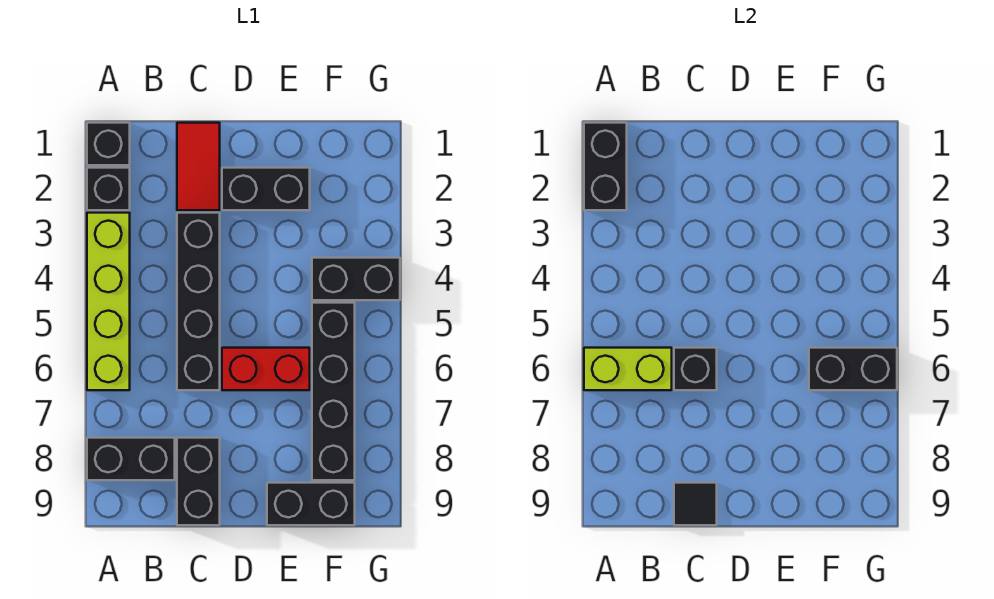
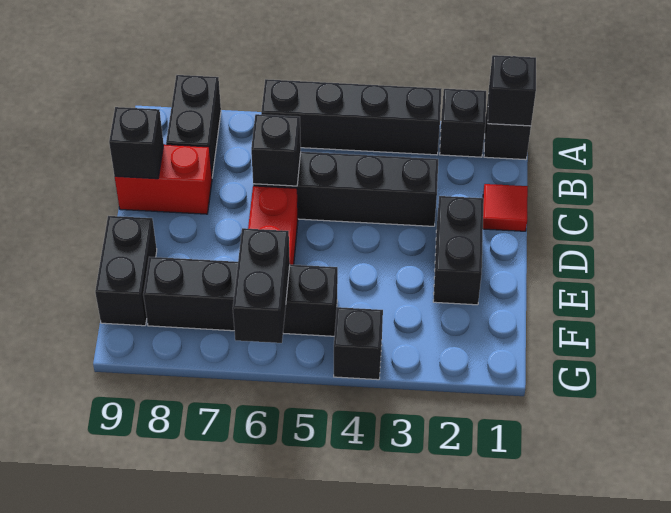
black brick A1:A2 level 2 -> black brick A1 level 2
lime brick A3:A6 level 1 -> black brick A3:A6 level 1
lime brick A6:B6 level 2 -> none
red tile C1:C2 level 1 -> red tile C1 level 1
black brick C8:C9 level 1 -> red brick C8:C9 level 1
black tile C9 level 2 -> black brick C9 level 2
black brick F4:G4 level 1 -> black brick G4 level 1

